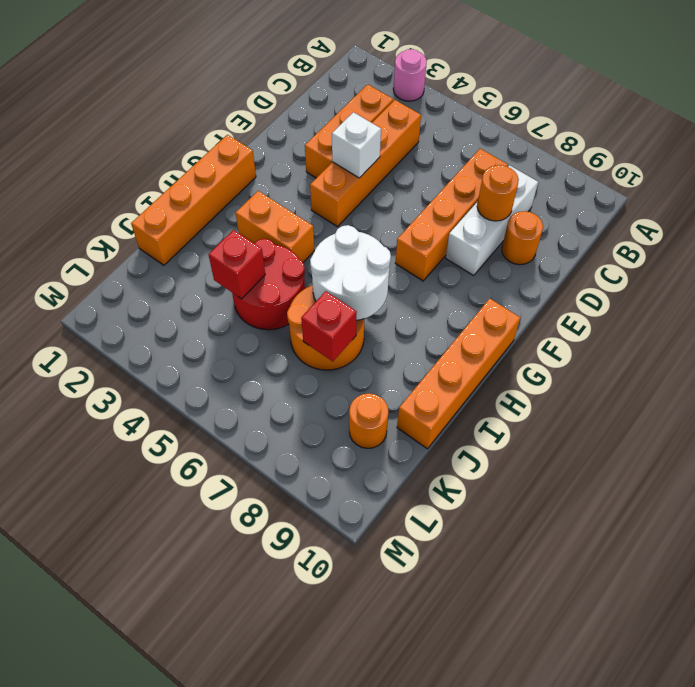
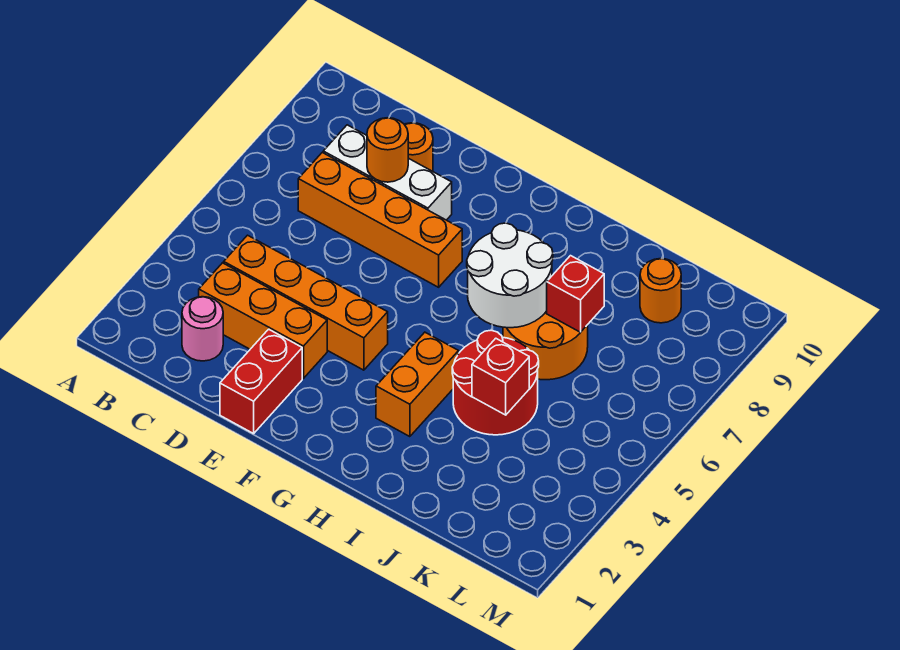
pink round brick A3 level 1 -> pink round brick C2 level 1
none -> red brick E1:E2 level 1
white brick E4 level 2 -> none
orange brick G1:J1 level 1 -> none
orange brick G10:J10 level 1 -> none

